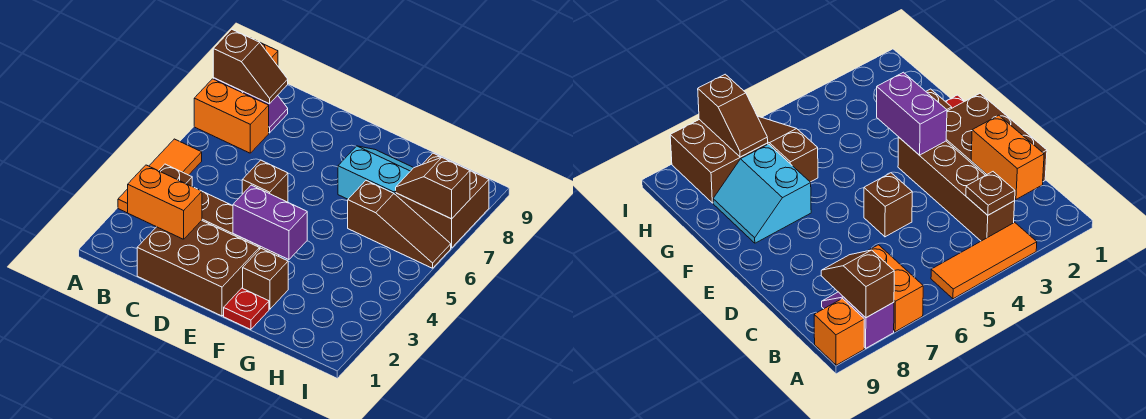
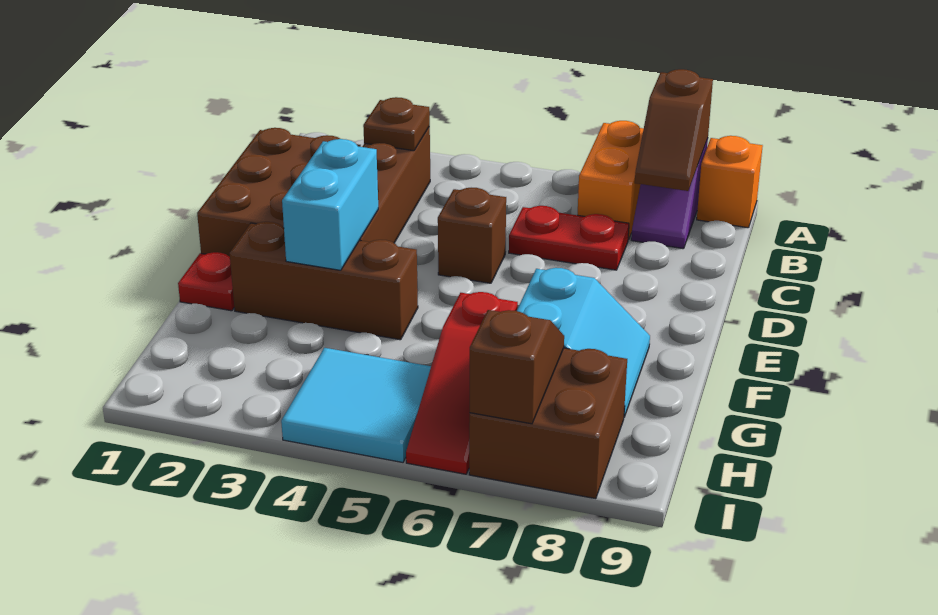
orange tile A3:A5 level 1 -> none
orange brick B2:C2 level 2 -> none
none -> red plate C6:C7 level 1
purple brick E3:F3 level 2 -> cyan brick E3:F3 level 2
brown brick F2 level 1 -> brown brick F2:F4 level 1
brown slope G6:I6 level 1 top G -> red slope G6:I6 level 1 top G
none -> cyan tile H4:I5 level 1

